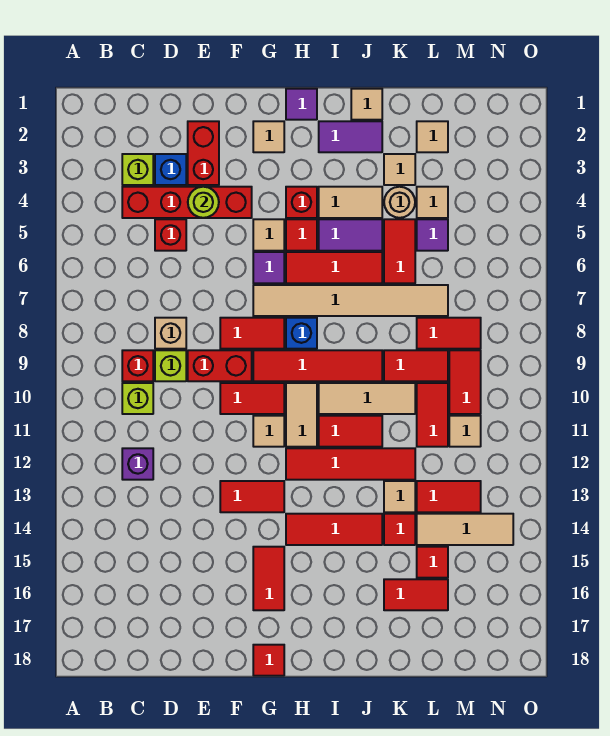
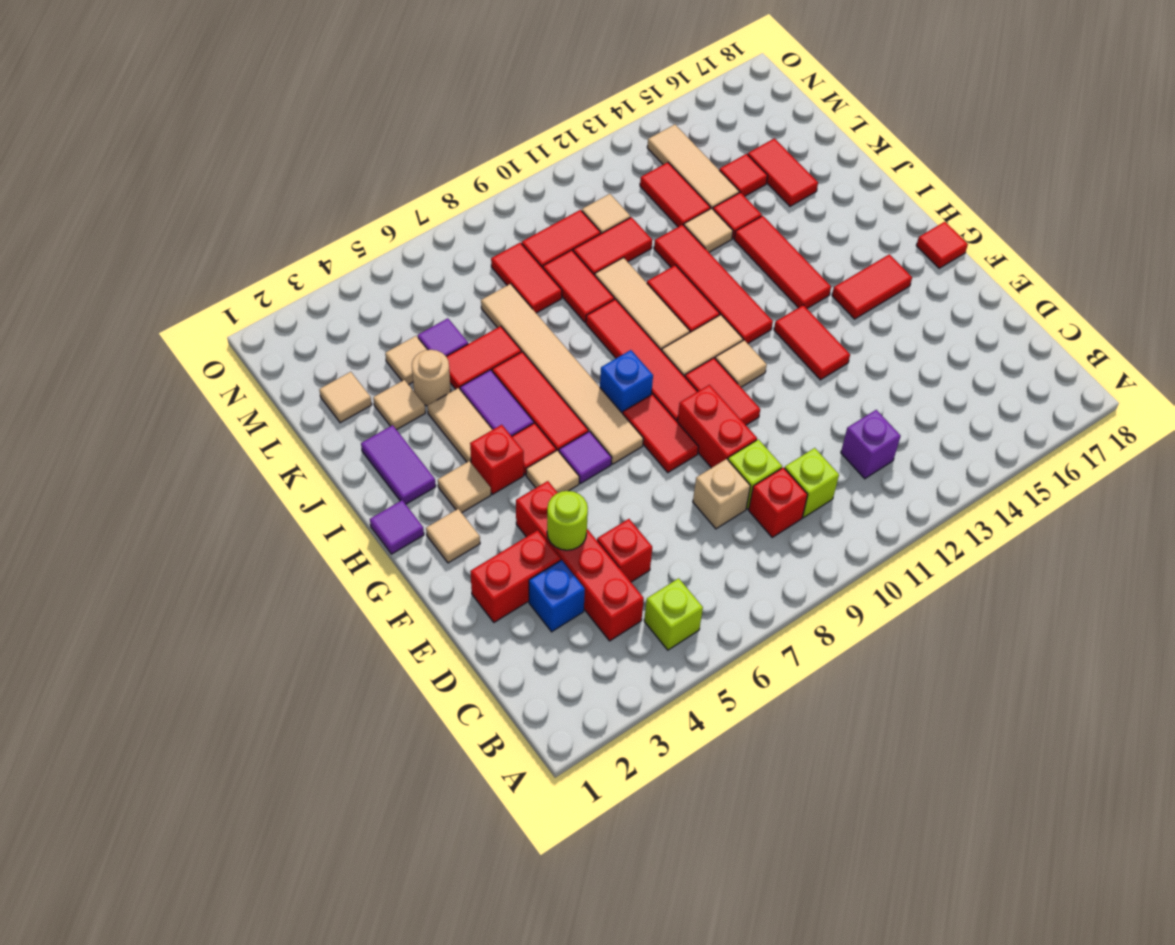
lime brick C3 level 1 -> lime brick B5 level 1
tan tile J1 level 1 -> tan tile H3 level 1

